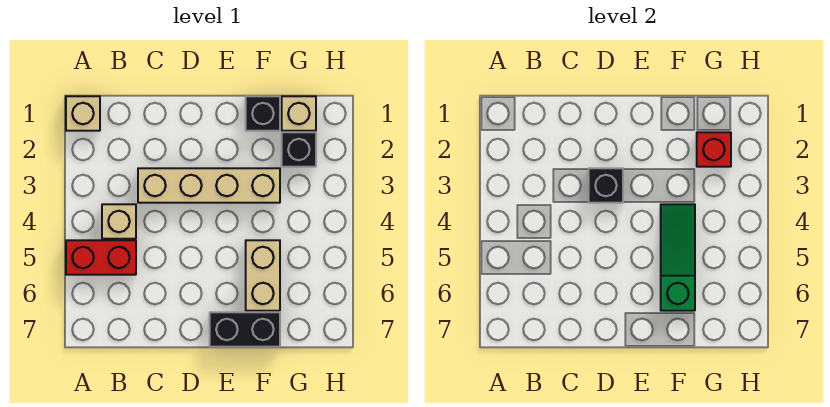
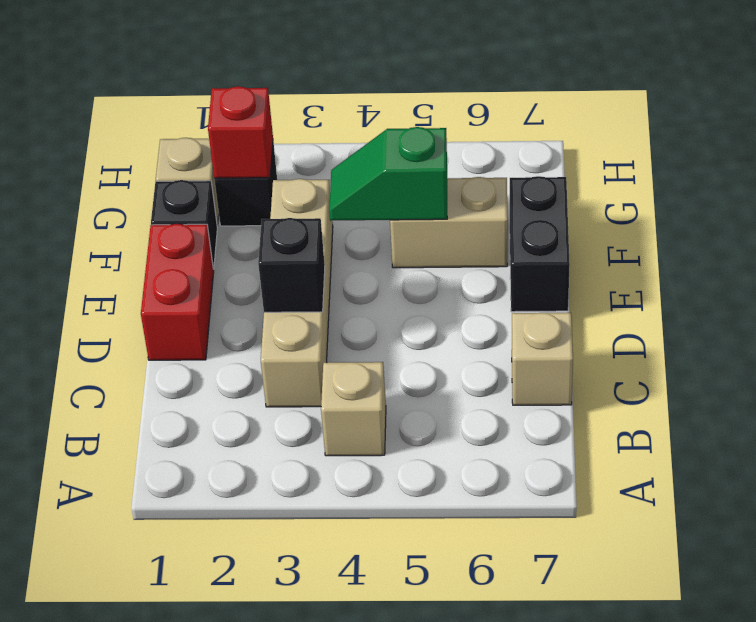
tan brick A1 level 1 -> tan brick C7 level 1
red brick A5:B5 level 1 -> red brick D1:E1 level 1
green slope F4:F6 level 2 top 6 -> green slope F4:F5 level 2 top 5

